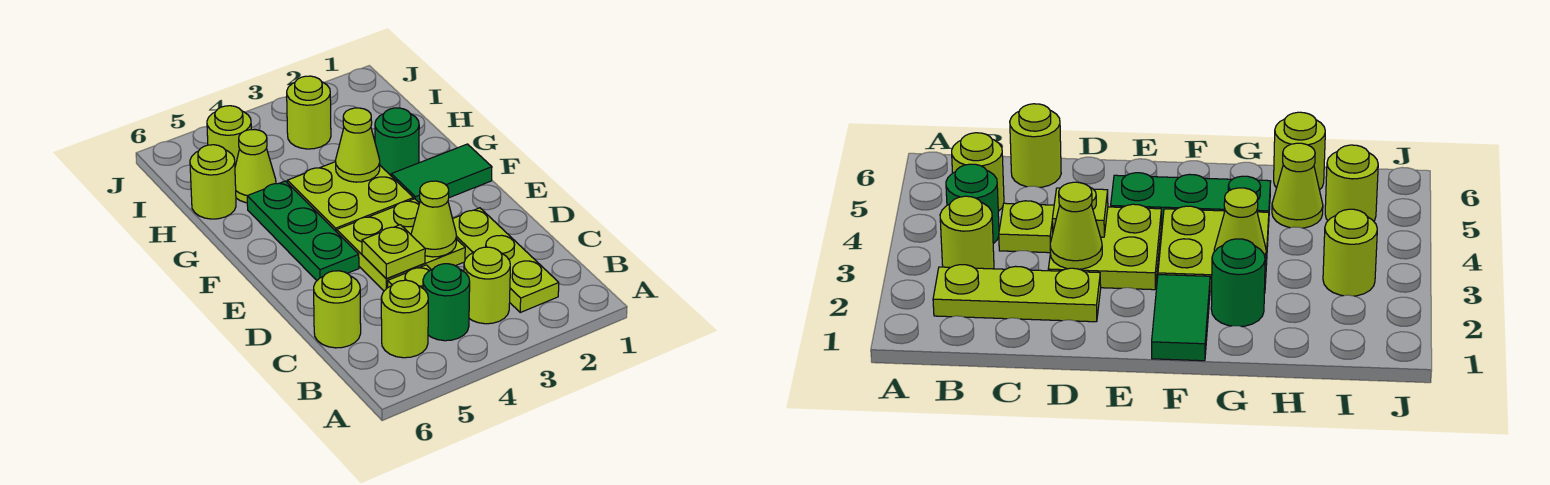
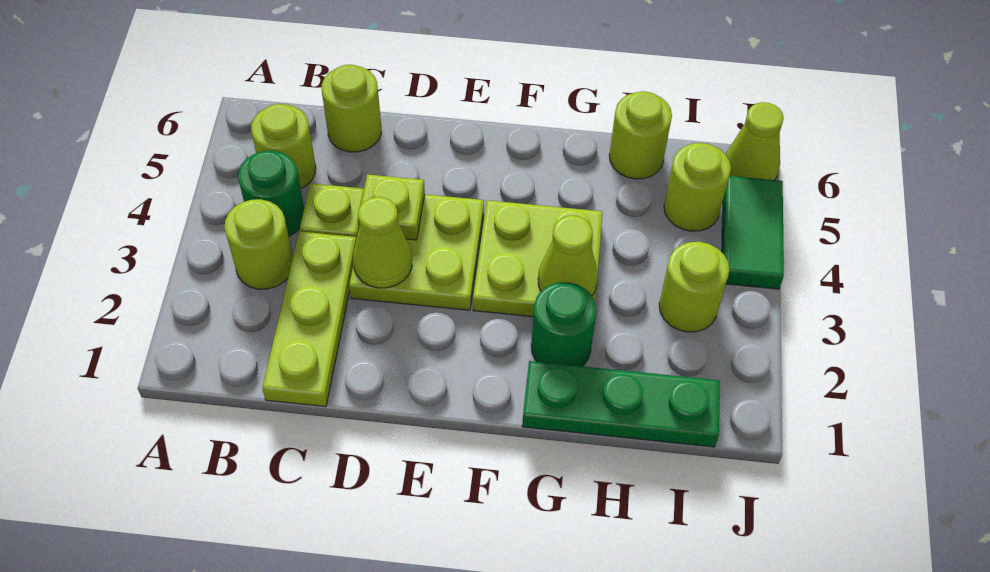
lime plate B2:D2 level 1 -> lime plate C1:C3 level 1
green plate E5:G5 level 1 -> green plate G1:I1 level 1
green tile F1:F2 level 1 -> green tile J4:J5 level 1
lime cone H5 level 1 -> lime cone J6 level 1

